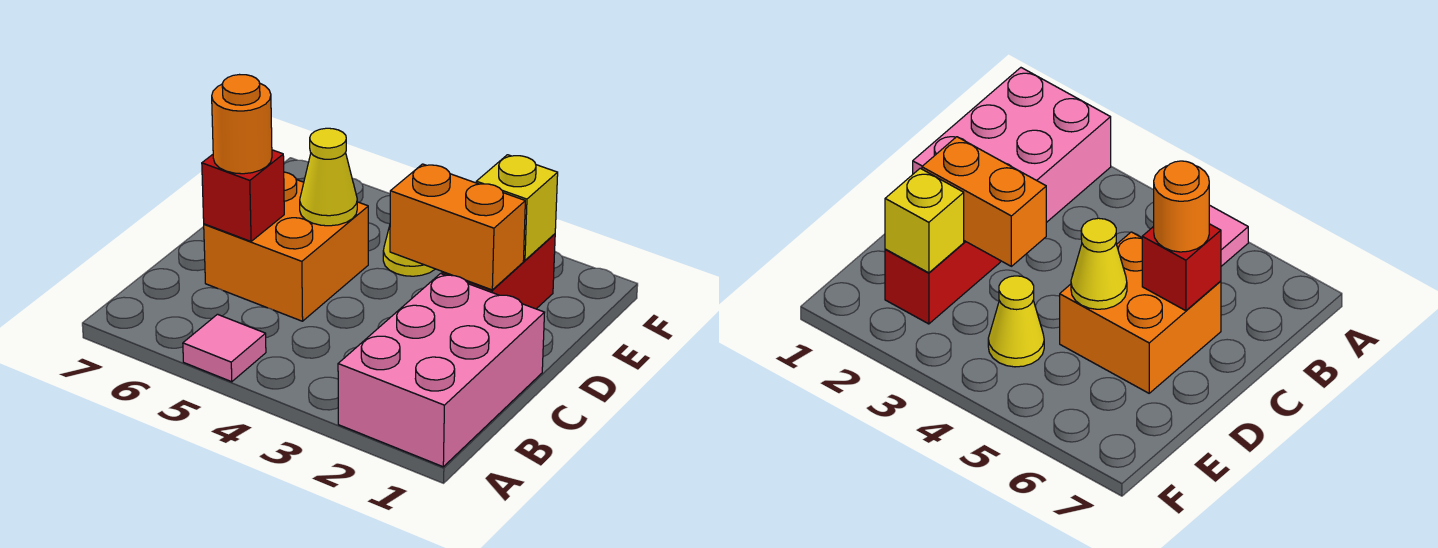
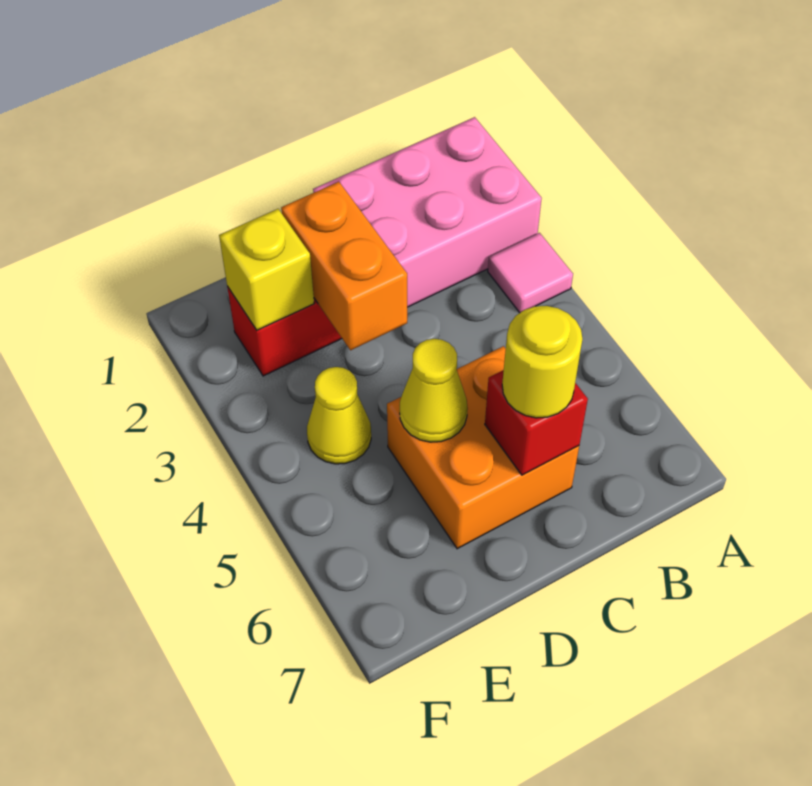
pink tile A5 level 1 -> pink tile A3 level 1
orange round brick C6 level 3 -> yellow round brick C6 level 3

